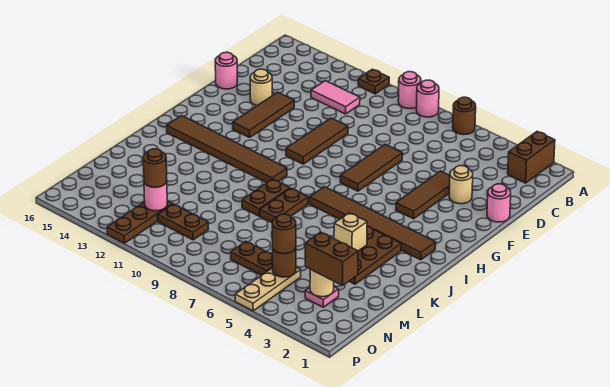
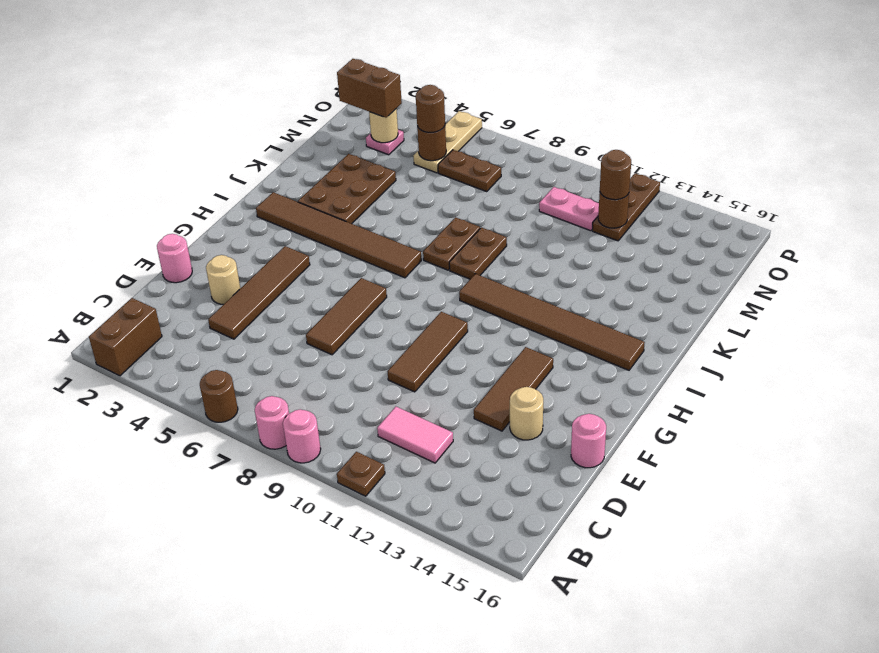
brown tile E4:G4 level 1 -> brown tile D4:G4 level 1
tan brick K4 level 2 -> none
brown plate N10:N11 level 1 -> pink plate N10:N11 level 1
pink round brick N12 level 2 -> brown round brick N12 level 2

